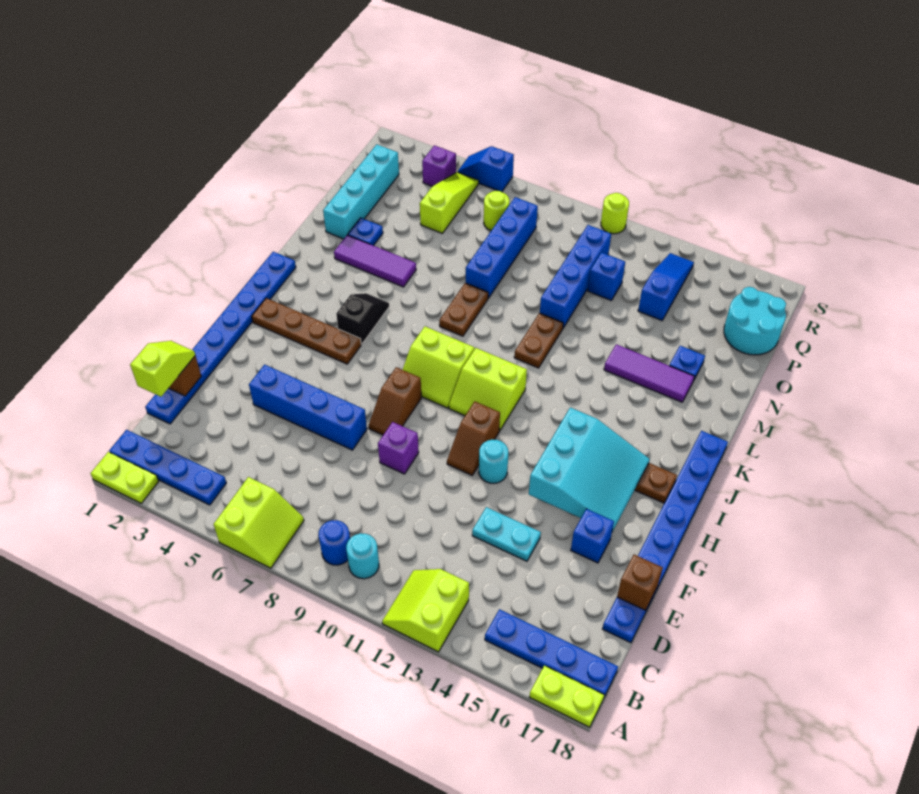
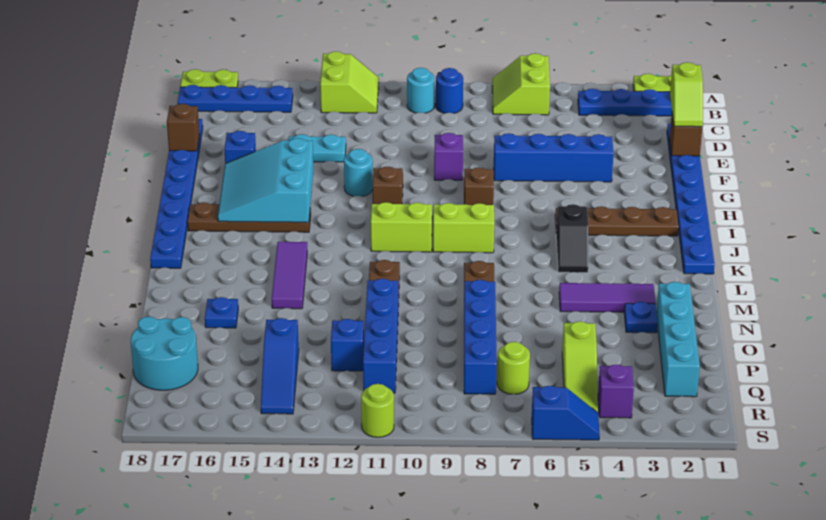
purple tile M14:M16 level 1 -> purple tile K14:M14 level 1

